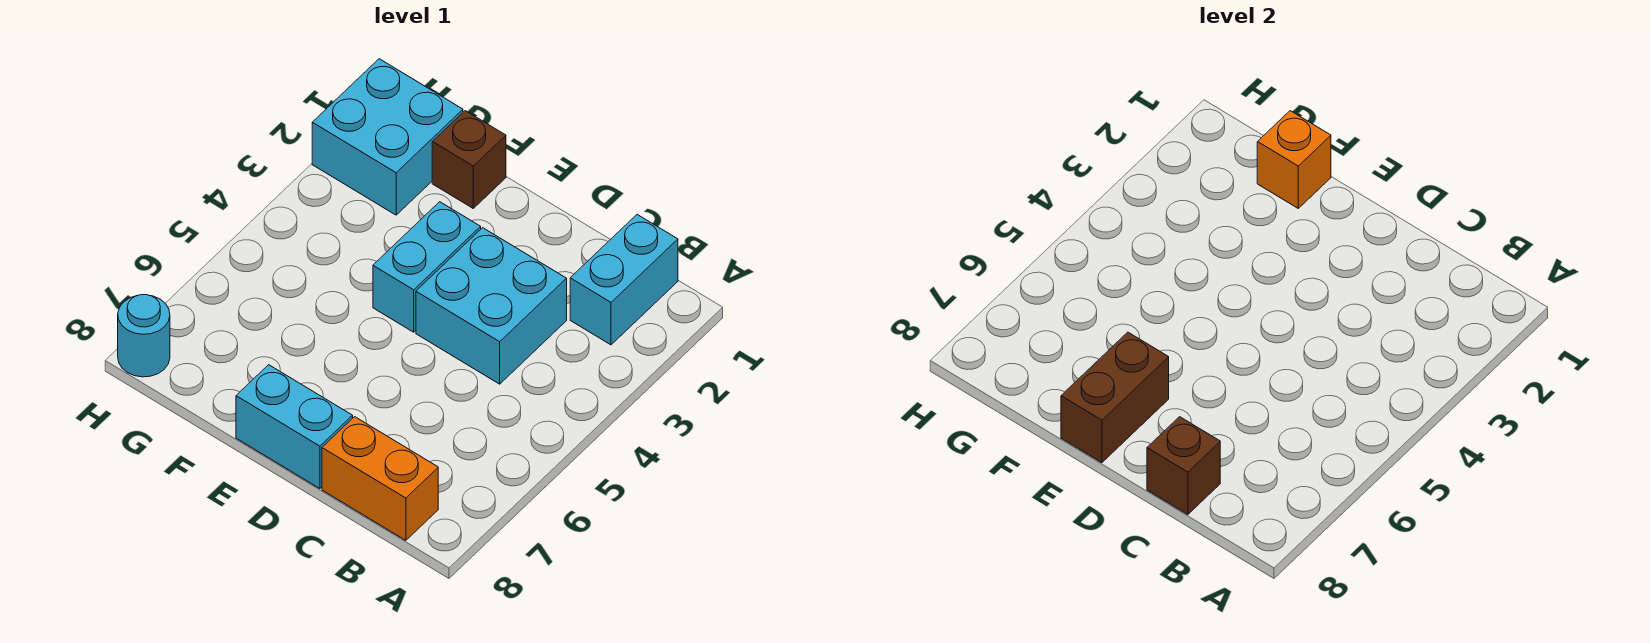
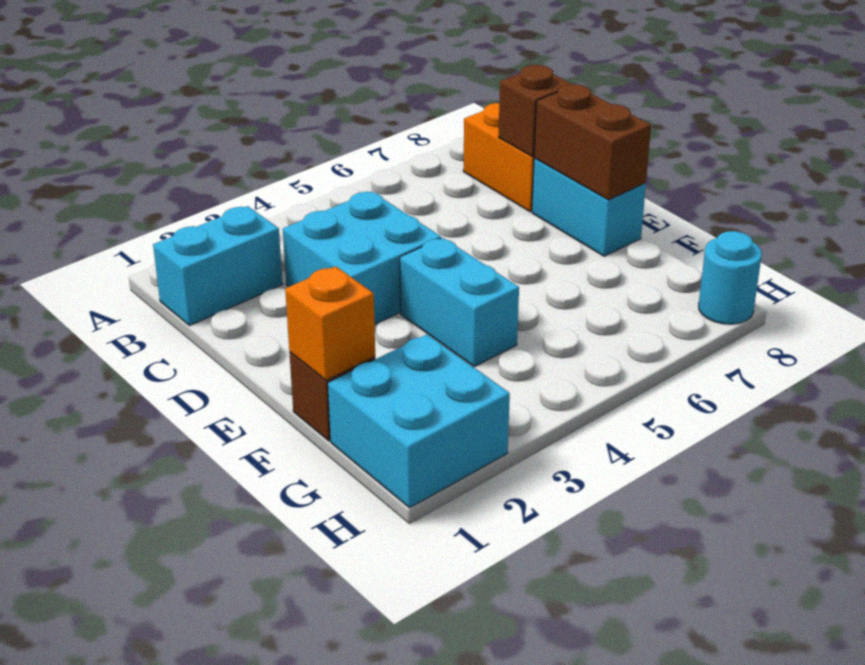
cyan brick E3:E4 level 1 -> cyan brick E4:F4 level 1
brown brick E7:E8 level 2 -> brown brick D8:E8 level 2

